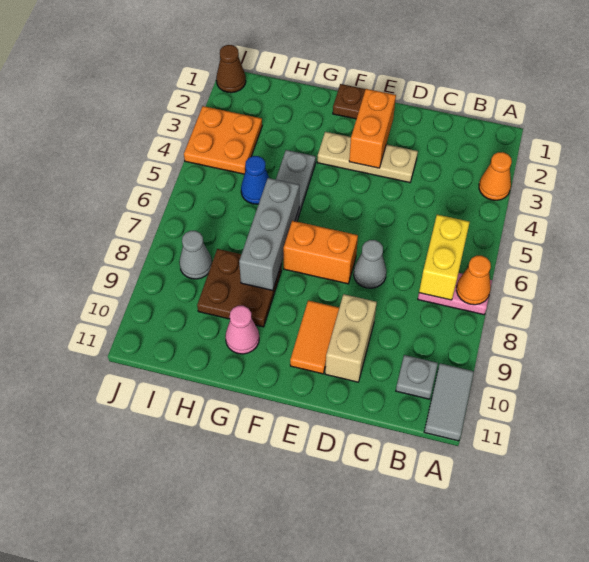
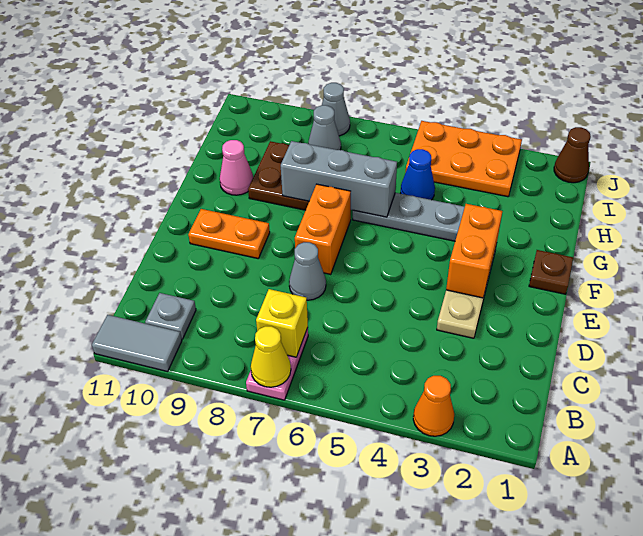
orange cone A7 level 2 -> yellow cone A7 level 2
yellow brick B6:B7 level 2 -> yellow brick B7 level 2
tan brick D9:D10 level 1 -> none
orange brick E2:E3 level 2 -> orange brick E3:F3 level 2
orange tile E9:E10 level 1 -> orange plate E9:E10 level 1
orange plate I3:J4 level 1 -> orange plate I3:J5 level 1
none -> grey cone J8 level 1

